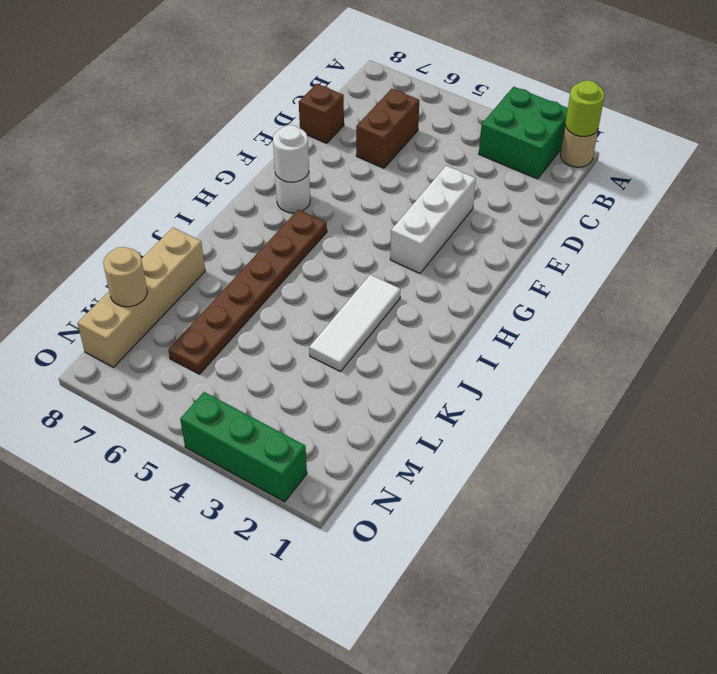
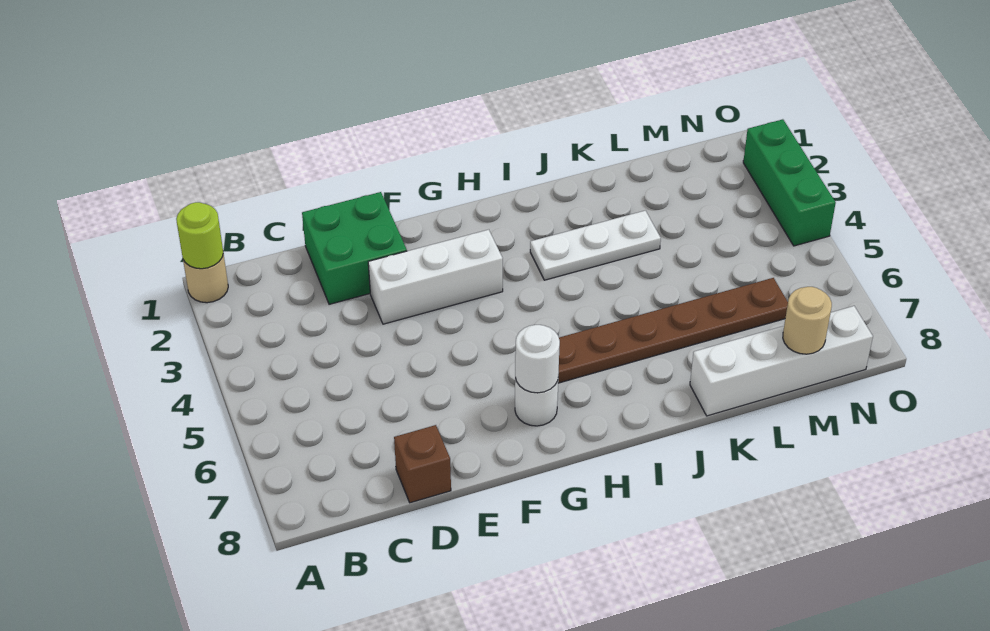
green brick A2:B3 level 1 -> green brick D1:E2 level 1
brown brick C6:D6 level 1 -> none
white tile I3:K3 level 1 -> white plate I3:K3 level 1
tan brick K8:N8 level 1 -> white brick K8:N8 level 1

